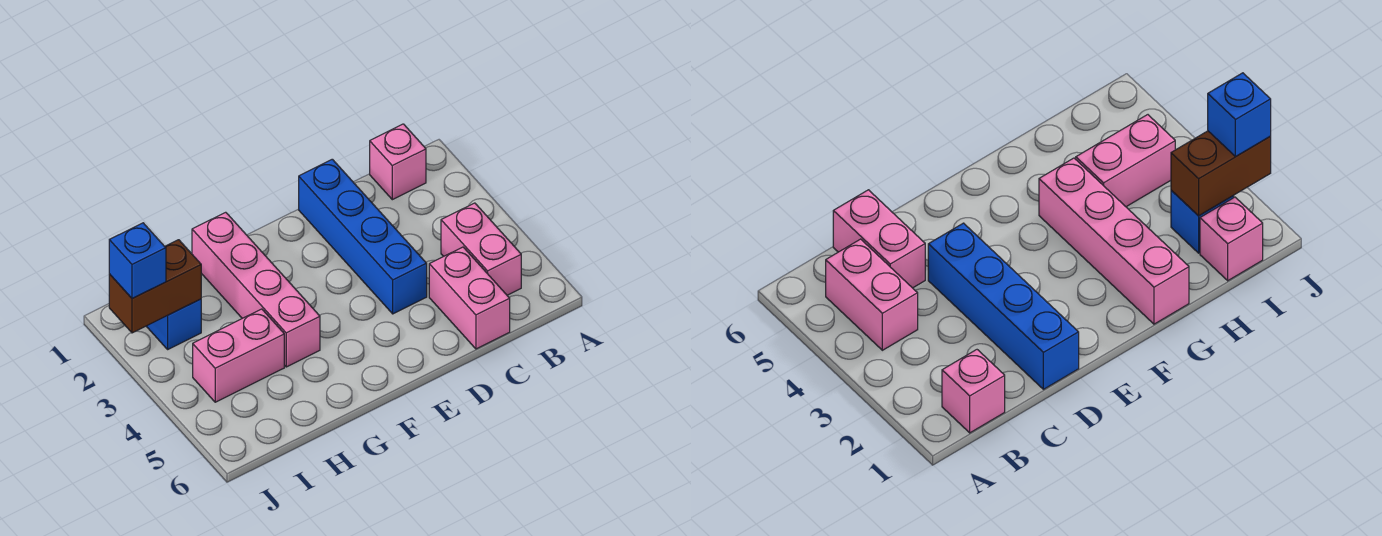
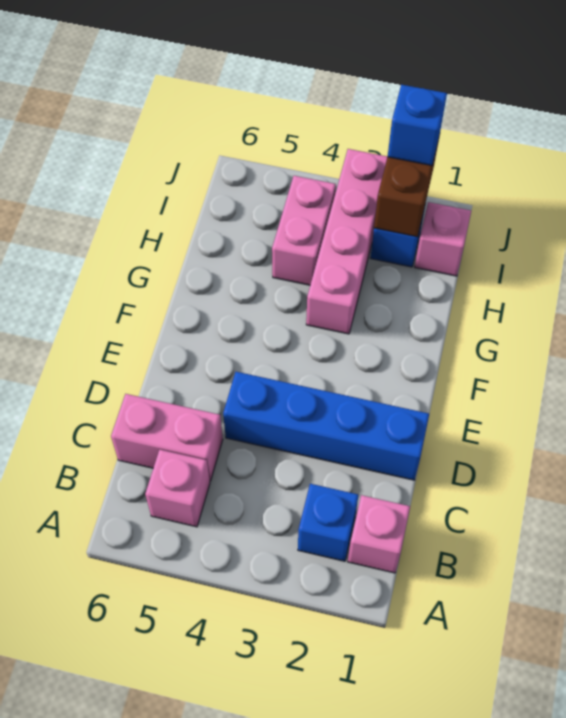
none -> blue brick B2 level 1
pink brick B4:B5 level 1 -> pink brick B5 level 1
pink brick G1:G4 level 1 -> pink brick G3:J3 level 1

